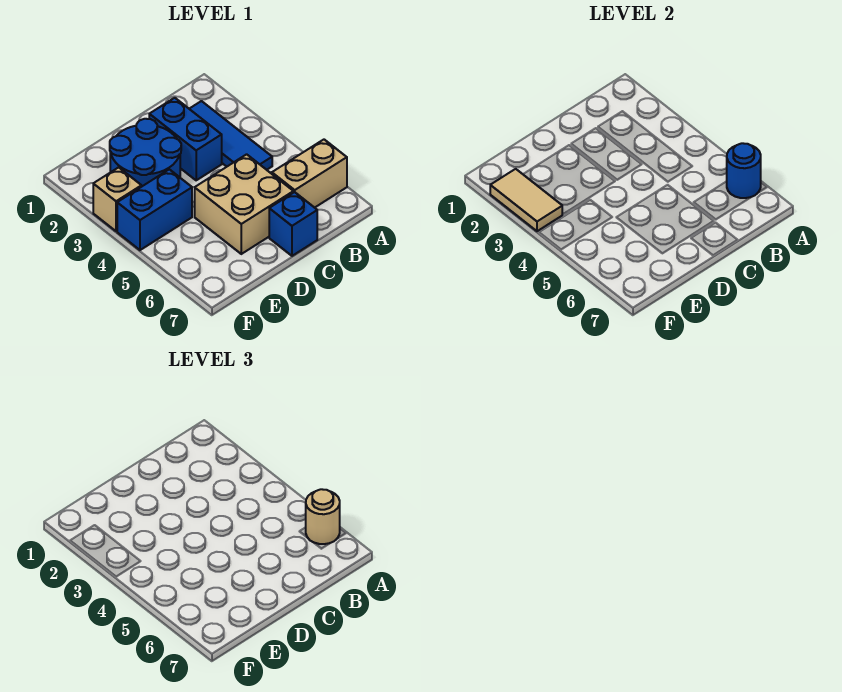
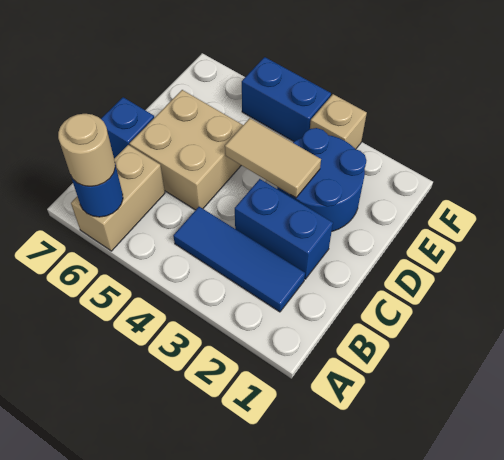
blue brick E4:F4 level 1 -> blue brick F4:F5 level 1
tan tile F2:F3 level 2 -> tan tile D3:D4 level 2

